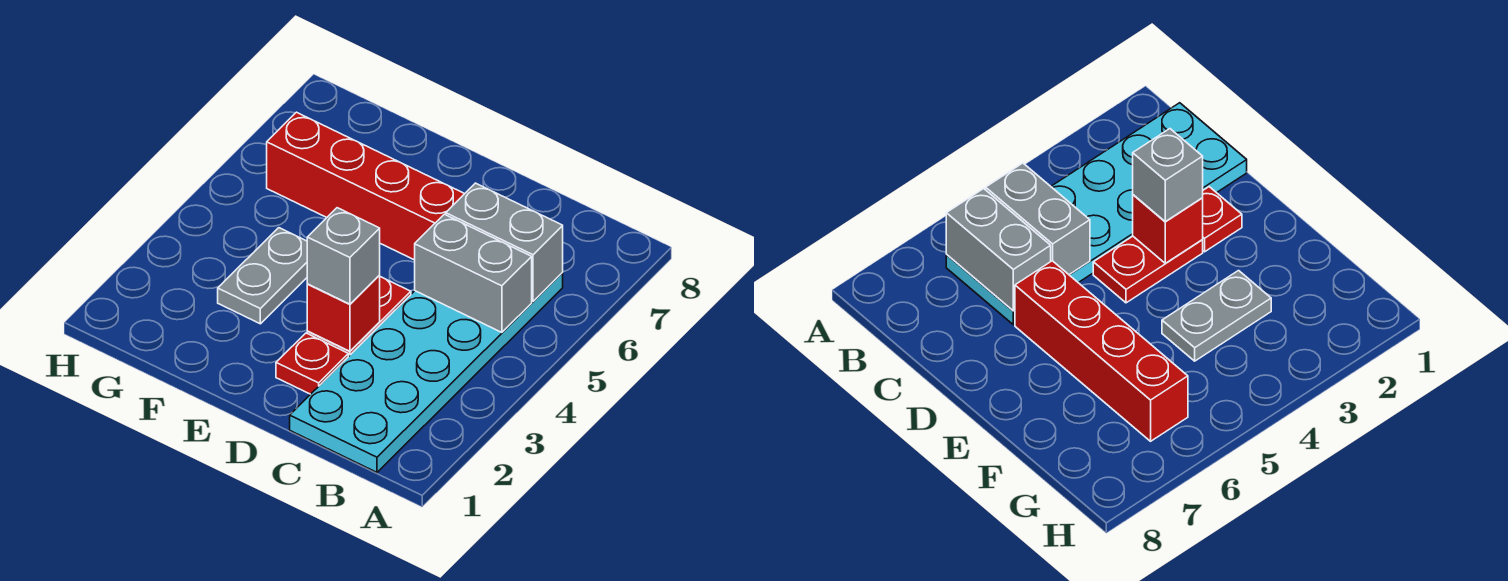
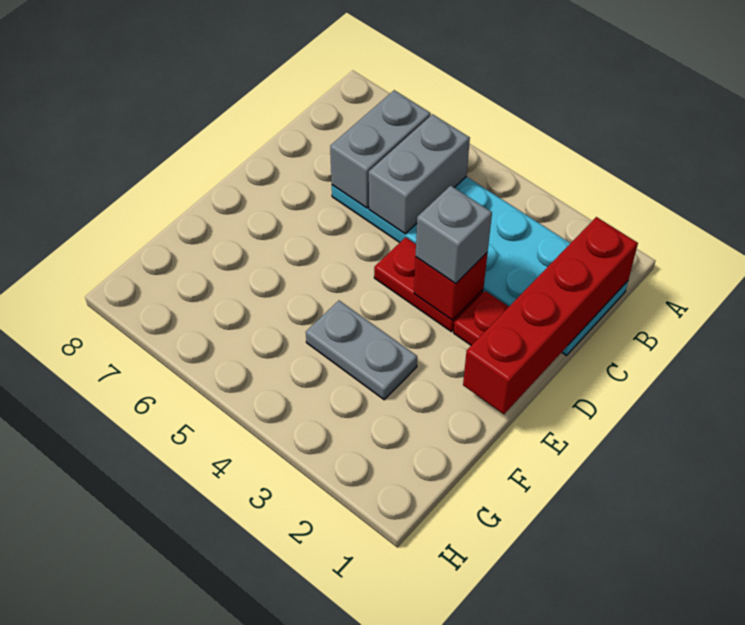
red brick D6:G6 level 1 -> red brick B1:E1 level 2

